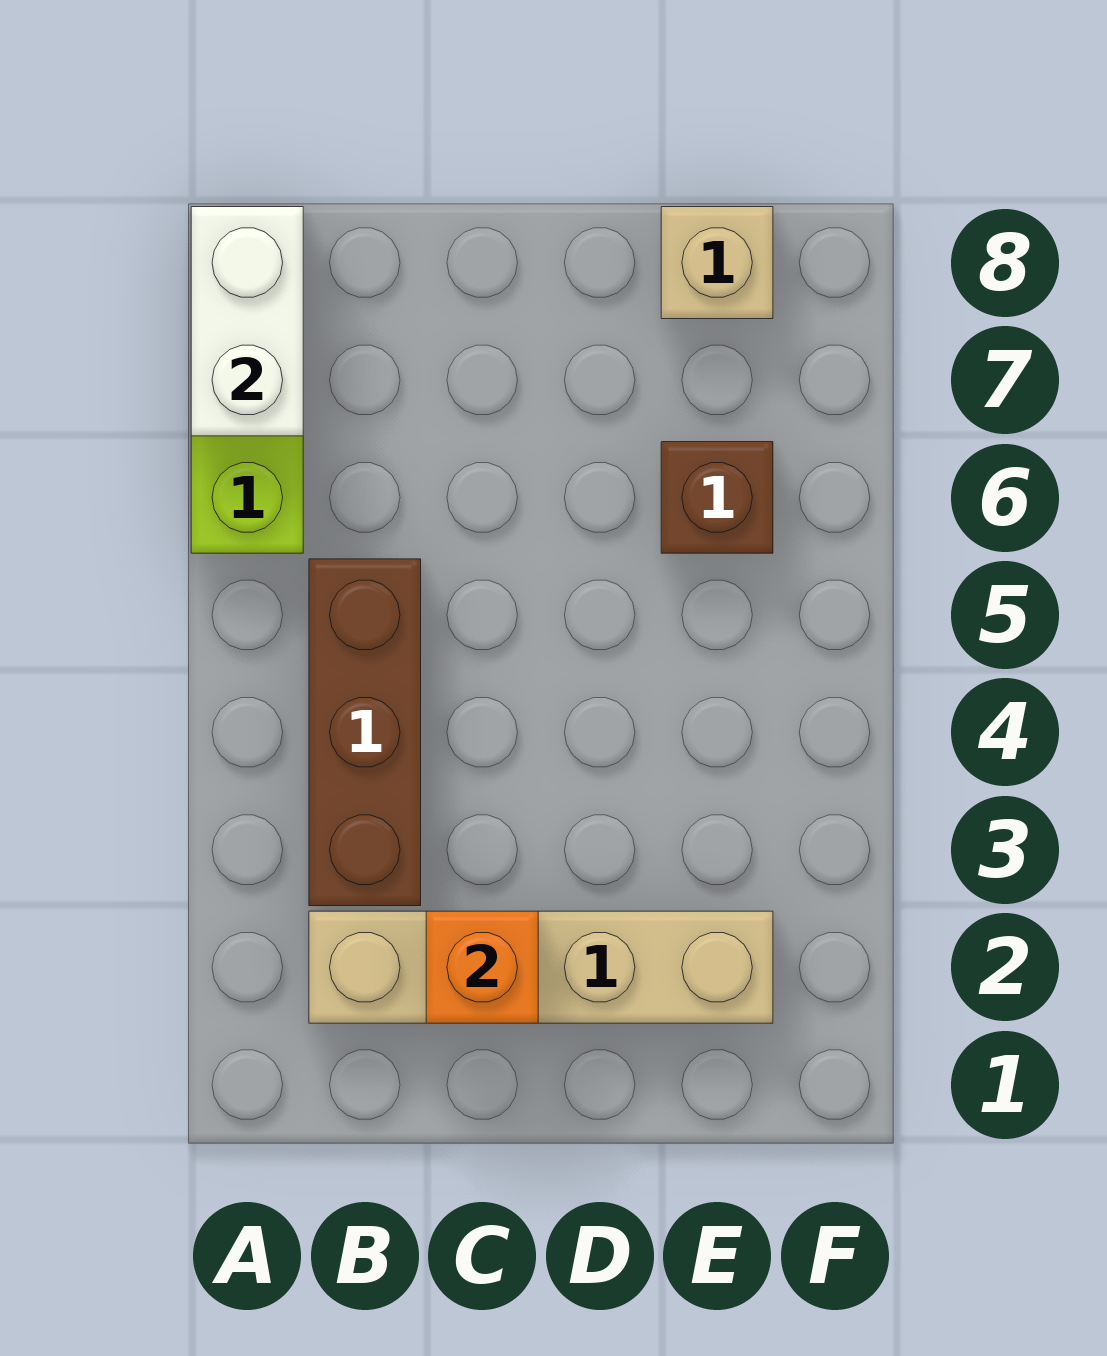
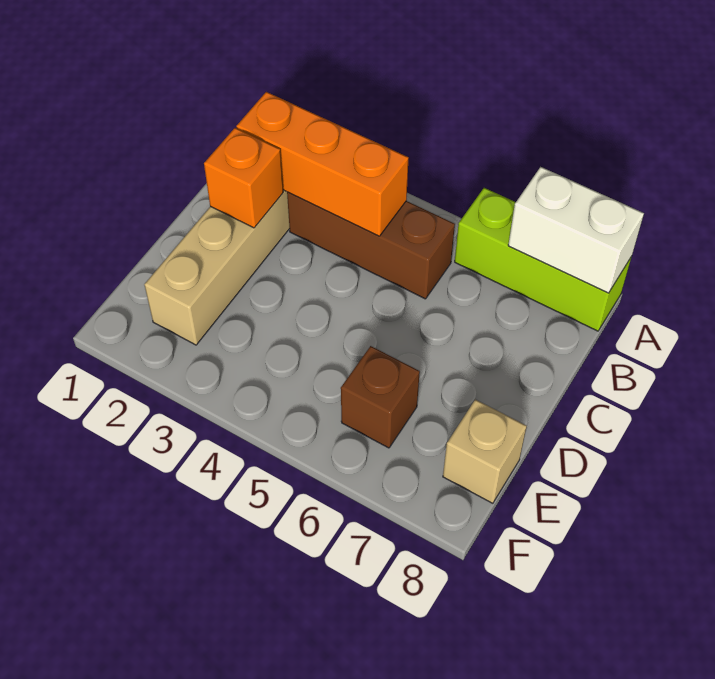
none -> orange brick B2:B4 level 2

